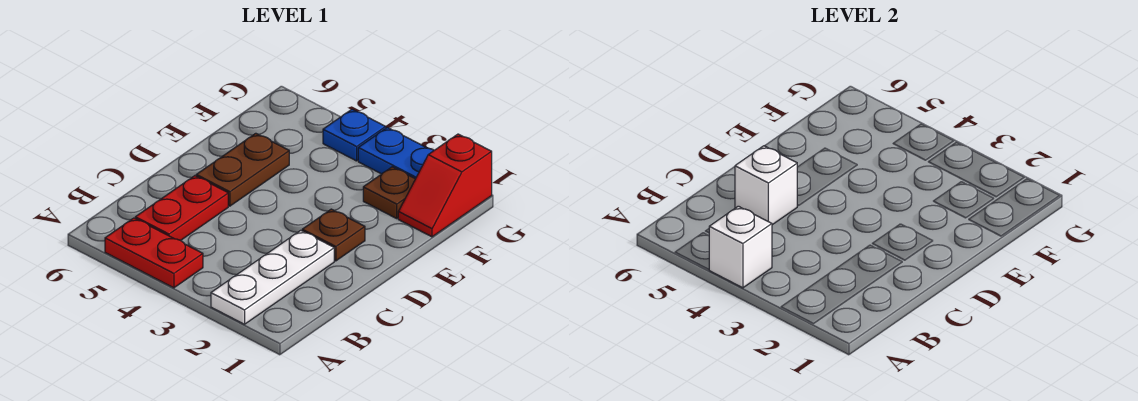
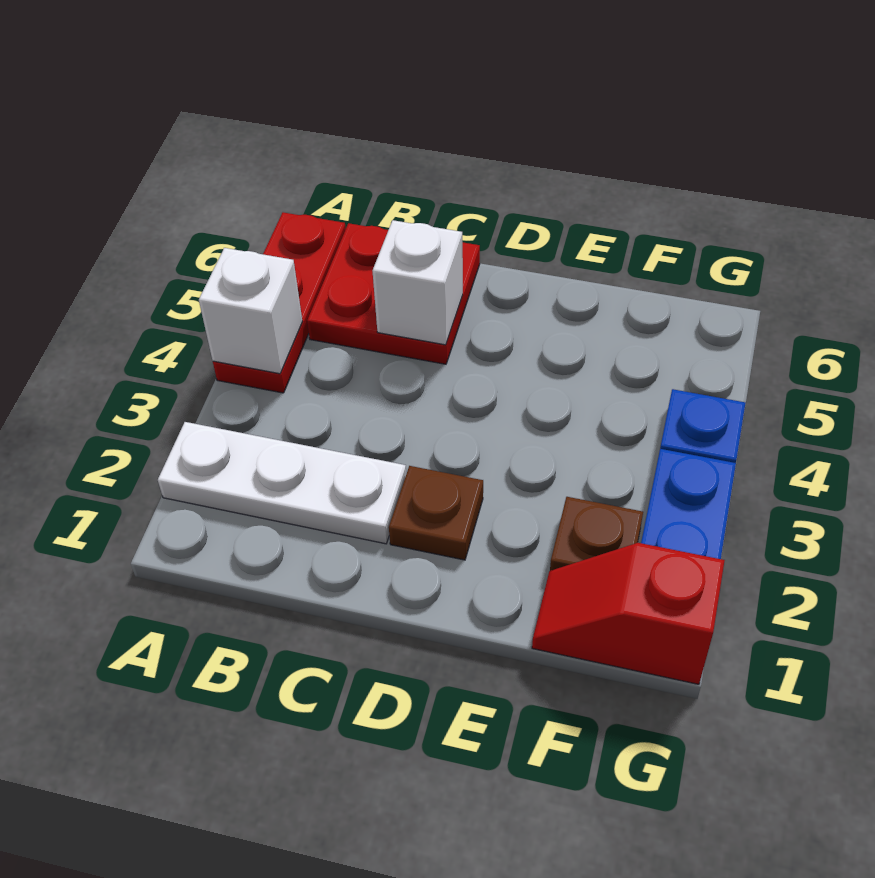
red plate A4:A5 level 1 -> red plate A4:A6 level 1
red plate B5:C5 level 1 -> red plate B5:C6 level 1
brown plate D5:E5 level 1 -> none

